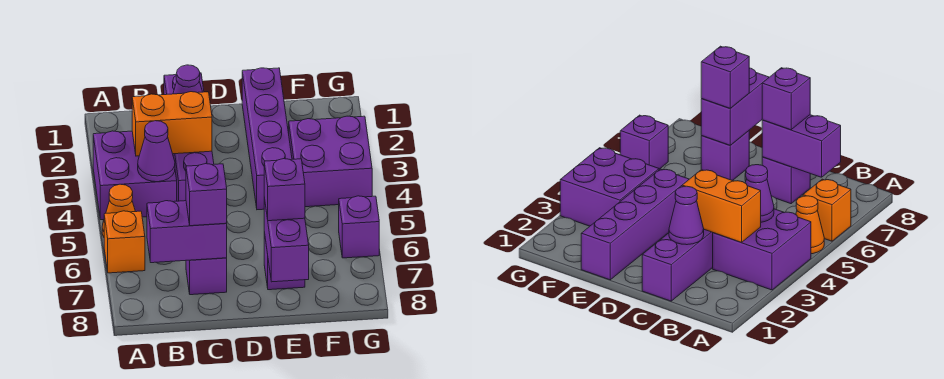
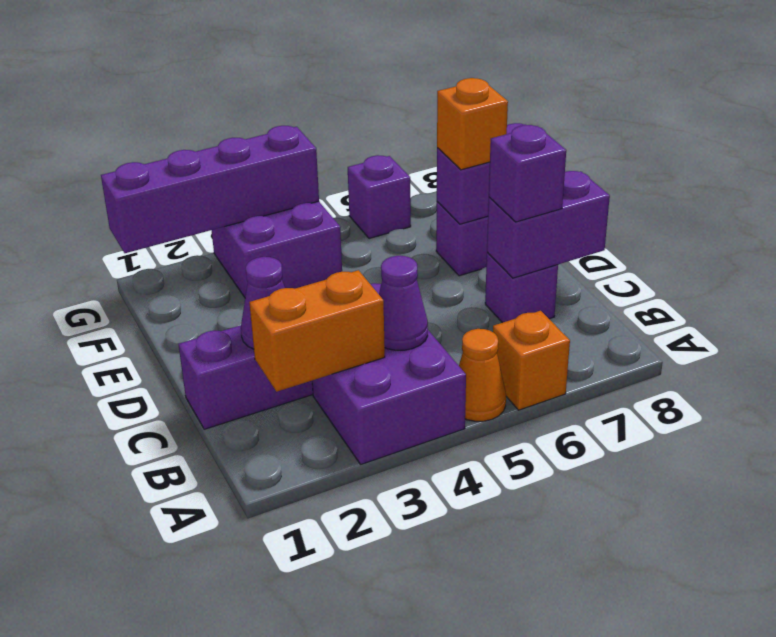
orange brick B3:C3 level 2 -> orange brick B2:B3 level 2
purple brick B7:C7 level 2 -> purple brick C7:C8 level 2
purple brick E1:E4 level 1 -> purple brick G1:G4 level 2
purple brick E7 level 3 -> orange brick E7 level 3

